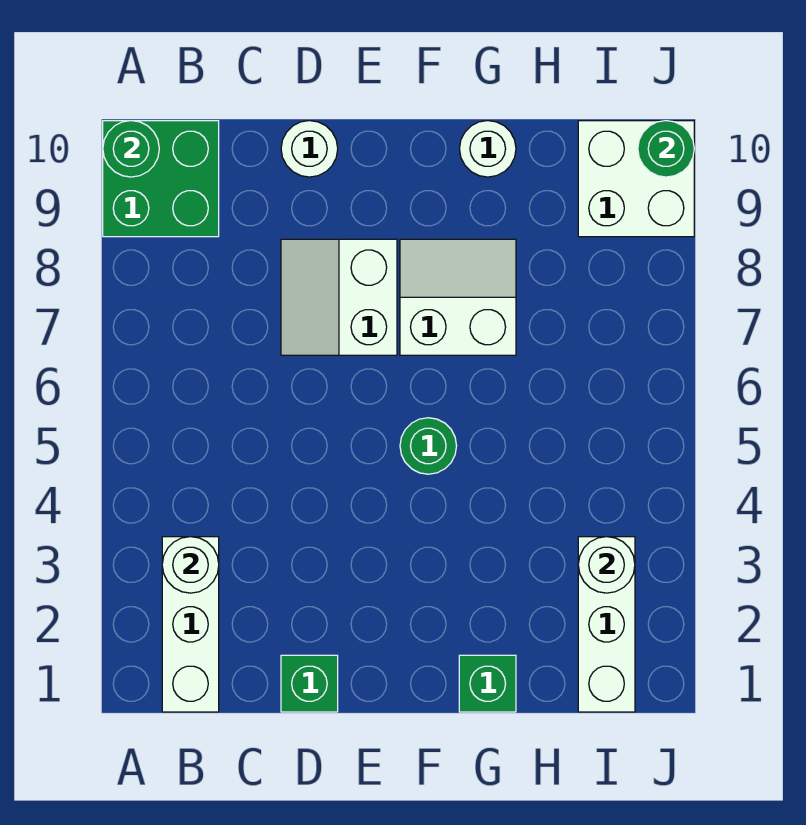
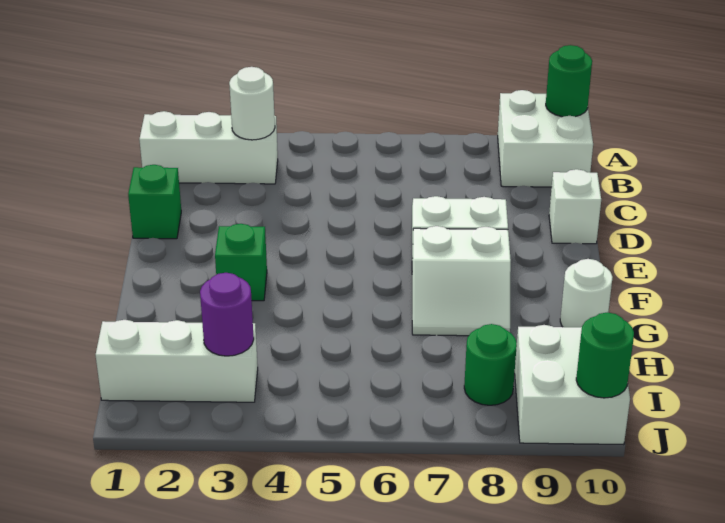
green brick A9:B10 level 1 -> white brick A9:B10 level 1
white round brick D10 level 1 -> white brick D10 level 1
green round brick F5 level 1 -> green round brick I8 level 1
white slope F7:G8 level 1 top 7 -> white slope F7:G8 level 1 top F
green brick G1 level 1 -> green brick F3 level 1
white round brick I3 level 2 -> purple round brick I3 level 2

